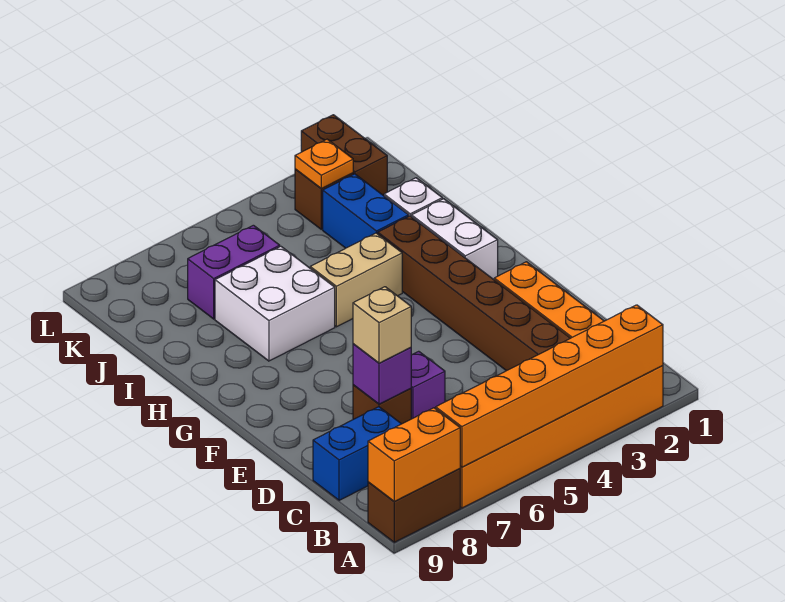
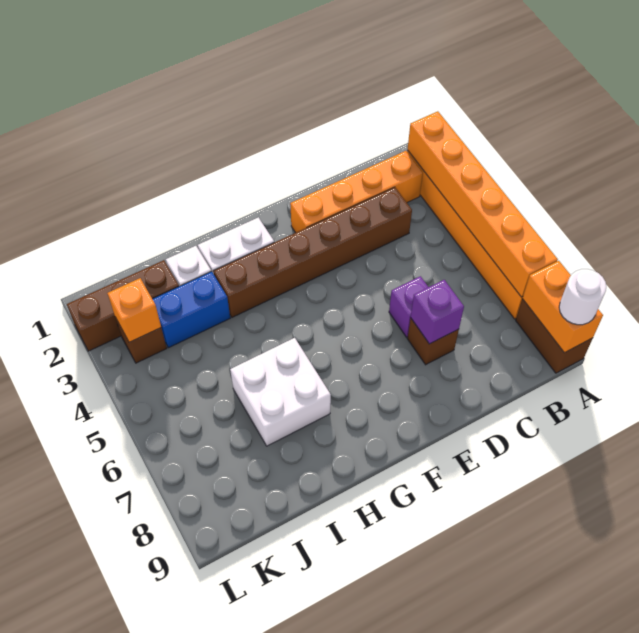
none -> white round brick A9 level 3
blue brick C8:C9 level 1 -> none
tan brick D7 level 3 -> none
tan brick H4:H5 level 1 -> none
purple brick J6:J7 level 1 -> none
brown brick K2:L2 level 1 -> brown brick J2:L2 level 1
orange plate K3 level 2 -> orange brick K3 level 2

